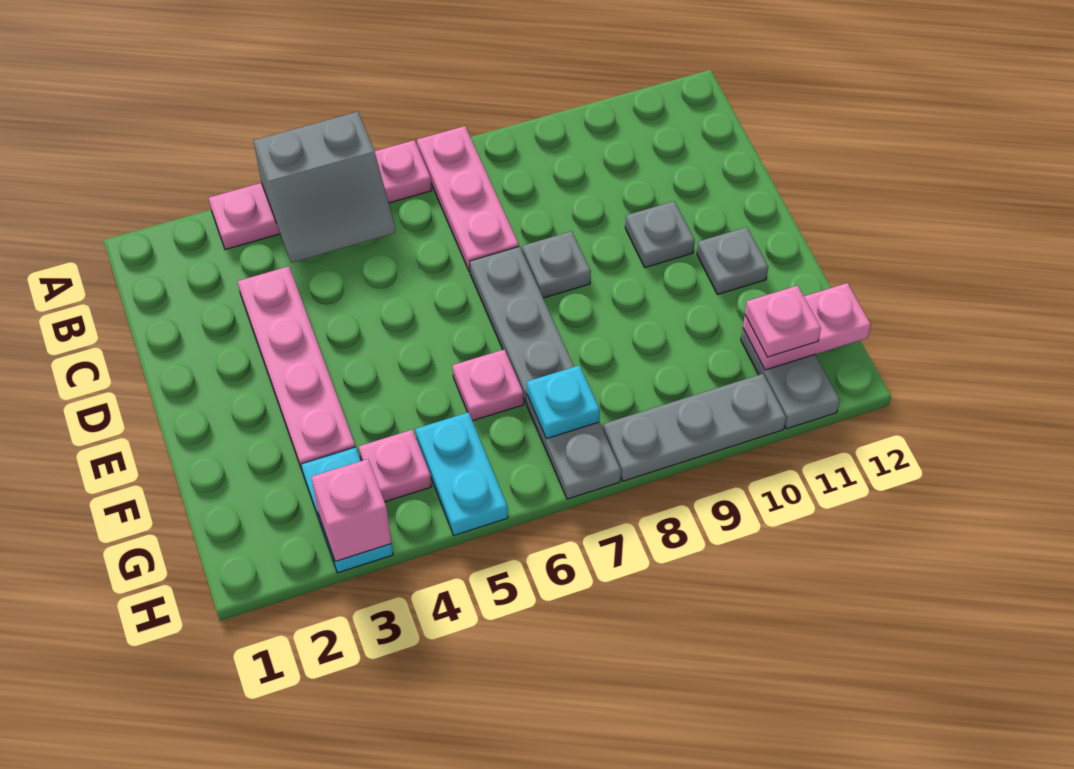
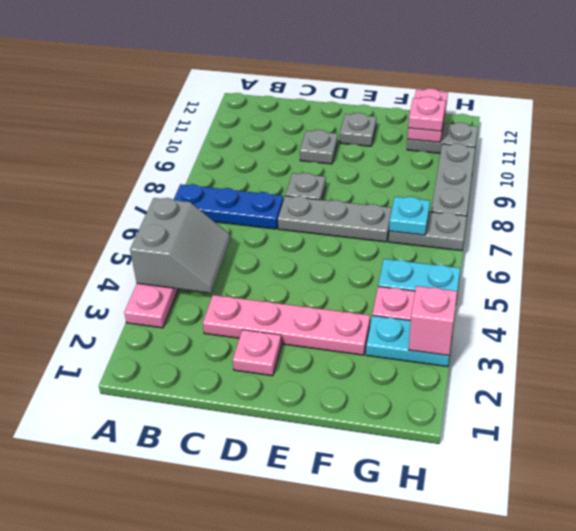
pink plate A7:C7 level 1 -> blue plate A7:C7 level 1
pink plate F6 level 1 -> pink plate D2 level 1

